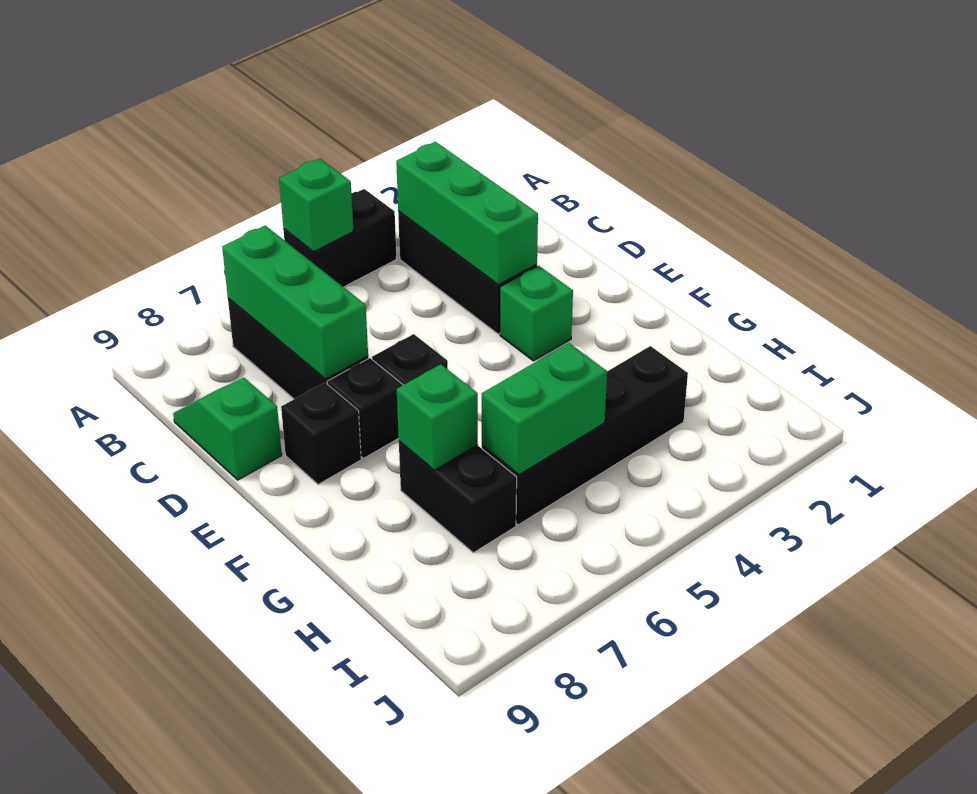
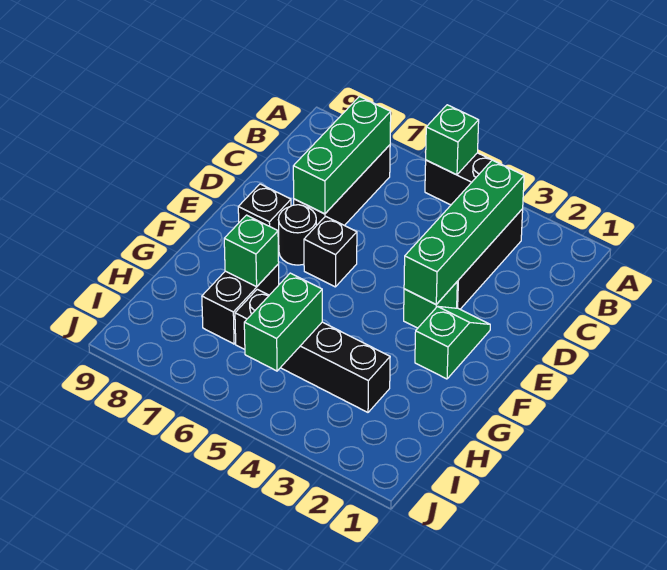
green brick B3:D3 level 2 -> green brick B3:E3 level 2
green slope C9:D9 level 1 top D -> green slope E2:F2 level 1 top F
black brick E7 level 1 -> black round brick E7 level 1
green brick H5:H6 level 2 -> green brick H5:I5 level 2

